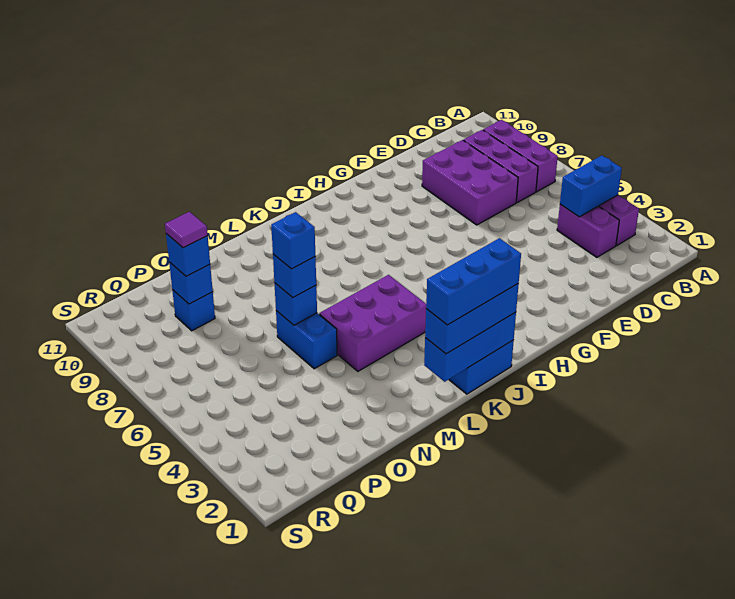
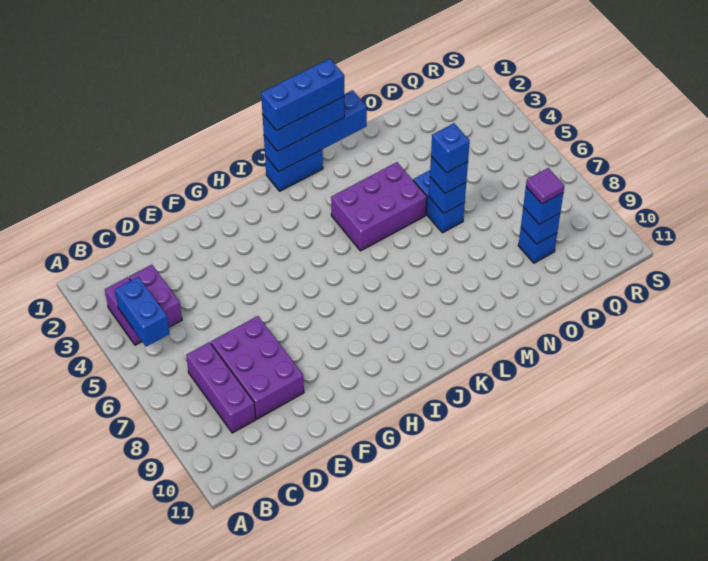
blue brick B4:C4 level 2 -> blue brick B4:B5 level 2
purple brick B7:B9 level 1 -> none
blue brick J1:L1 level 2 -> blue brick J1:M1 level 2

